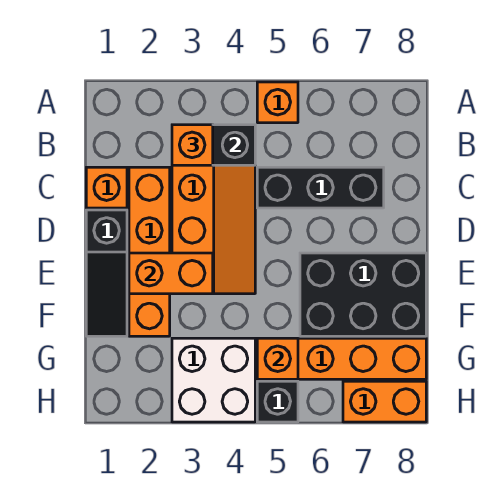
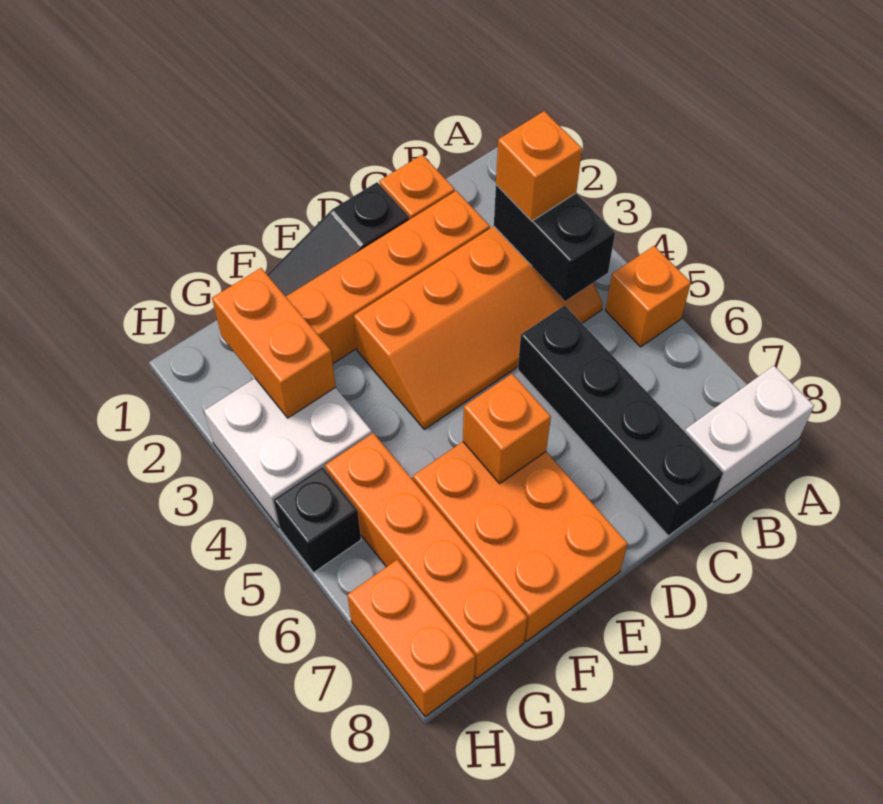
none -> white brick A8:B8 level 1
black brick C5:C7 level 1 -> black brick C5:C8 level 1
orange brick E2:E3 level 2 -> orange brick G2:G3 level 2
black brick E6:F8 level 1 -> orange brick E6:F8 level 1
orange brick G5 level 2 -> orange brick E6 level 2

